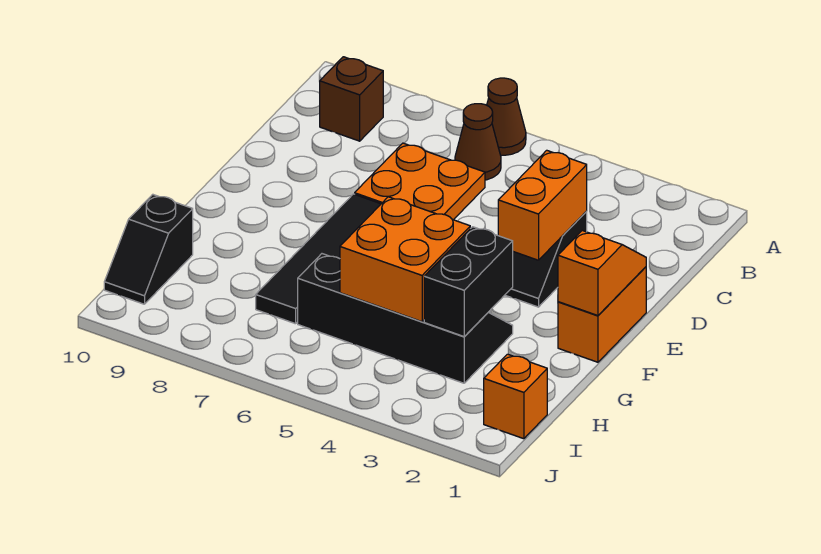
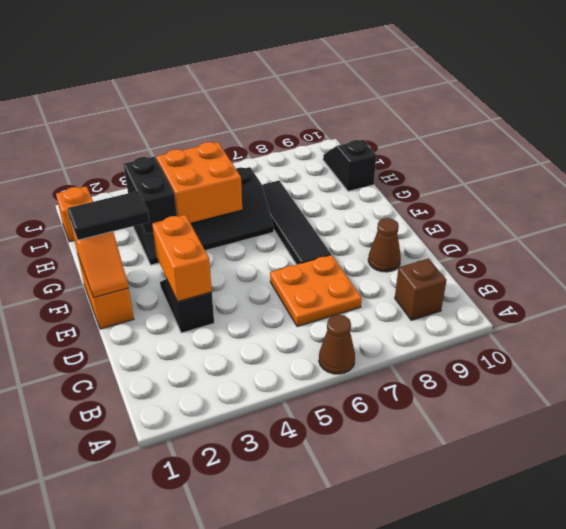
brown cone B6 level 1 -> brown cone D9 level 1
none -> black tile F1:F2 level 3

